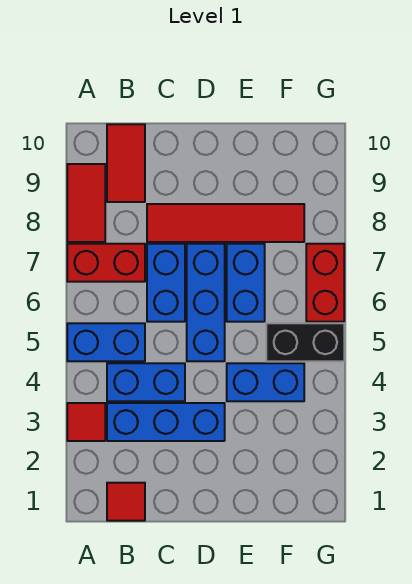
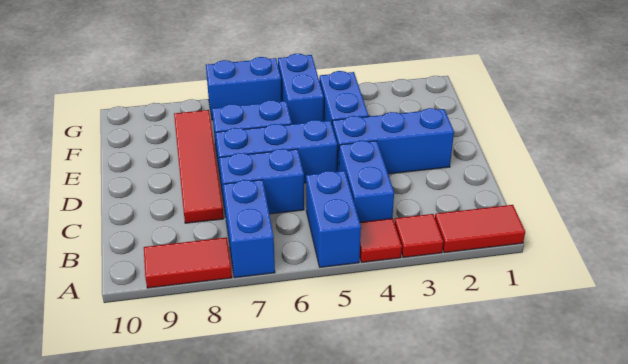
red brick A7:B7 level 1 -> blue brick A7:B7 level 1
red tile B1 level 1 -> red tile A4 level 1
blue brick B3:D3 level 1 -> blue brick D2:D4 level 1
red tile B9:B10 level 1 -> red tile A1:A2 level 1
black brick F5:G5 level 1 -> blue brick F5:G5 level 1
red brick G6:G7 level 1 -> blue brick G6:G7 level 1

